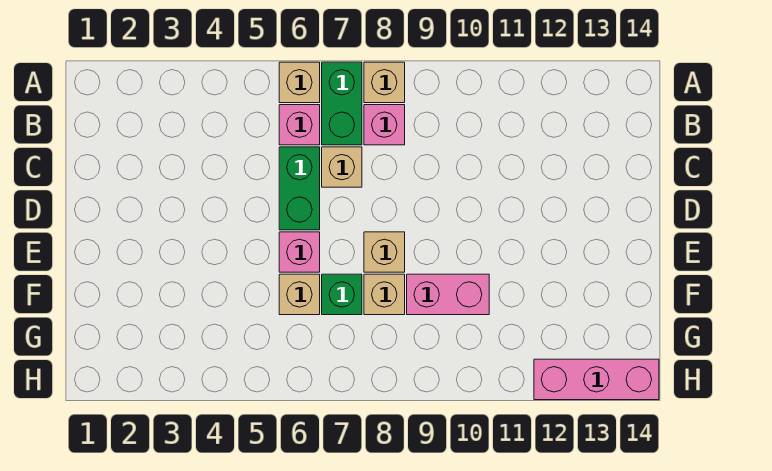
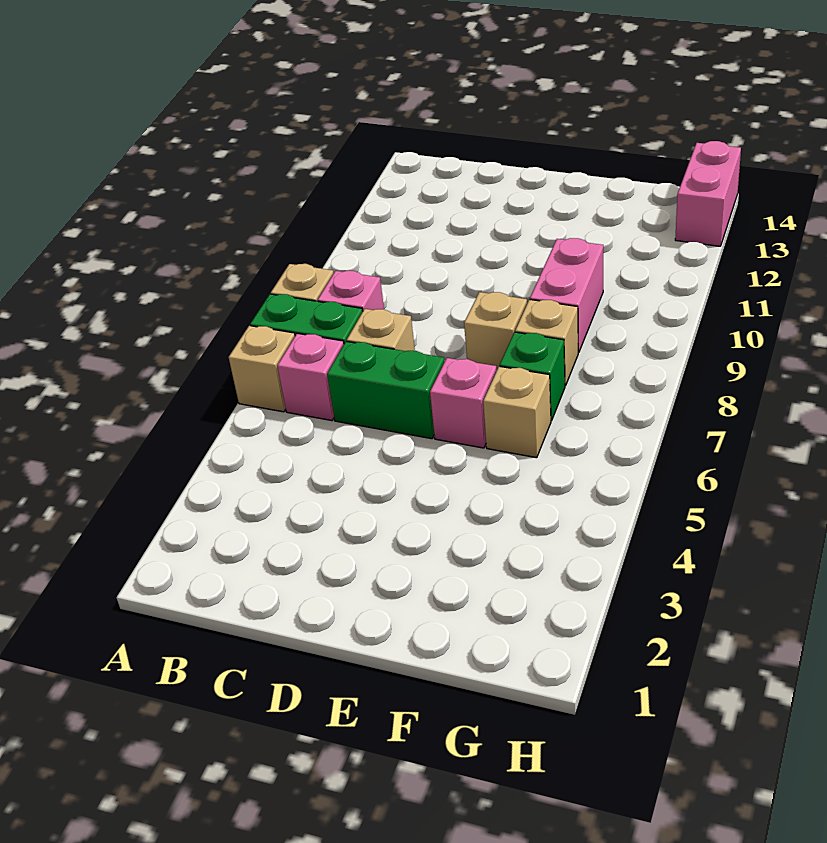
pink brick H12:H14 level 1 -> pink brick H13:H14 level 1

